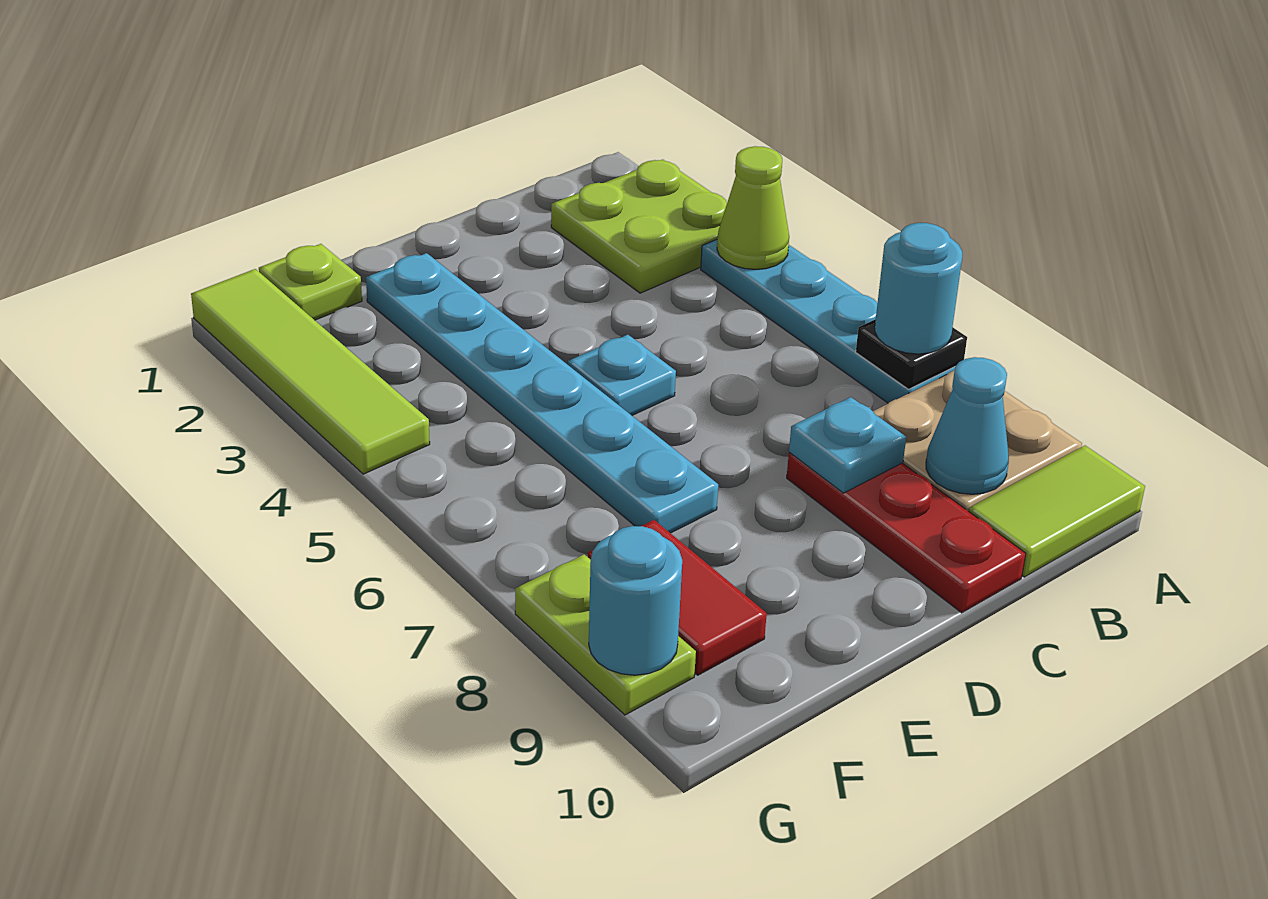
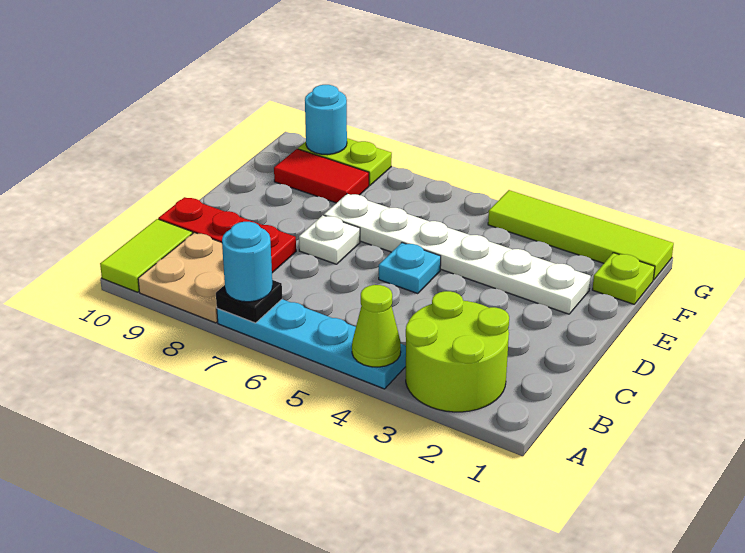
lime plate A2:B3 level 1 -> lime round brick A2:B3 level 1
cyan cone B9 level 2 -> none
cyan plate C8 level 2 -> none
none -> white plate D7 level 1
cyan plate E2:E7 level 1 -> white plate E2:E7 level 1

